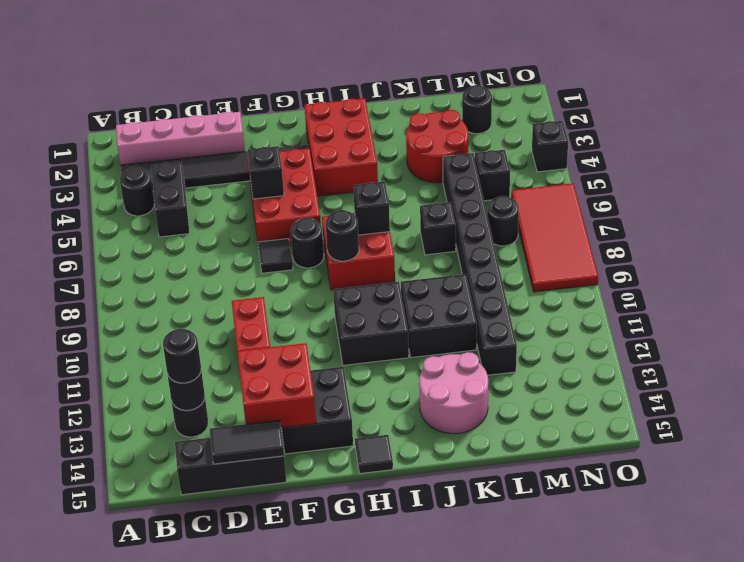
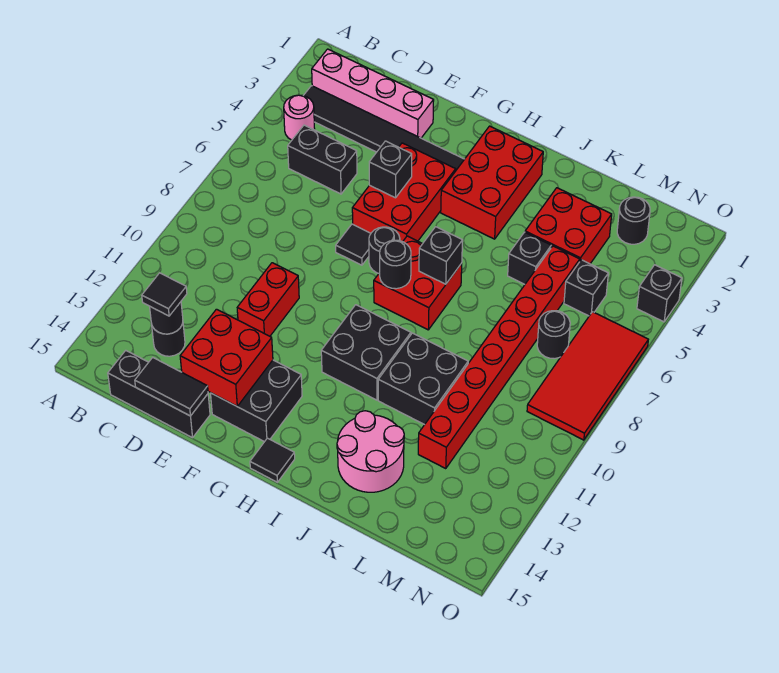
black round brick B4 level 1 -> pink round brick B4 level 1
black brick C4:C5 level 1 -> black brick C5:D5 level 1
black round brick C13 level 3 -> black tile C13 level 3
red round brick K3:L4 level 1 -> red brick K3:L4 level 1
black brick K7 level 1 -> black brick K5 level 1
black brick L5:L12 level 1 -> red brick L5:L12 level 1

